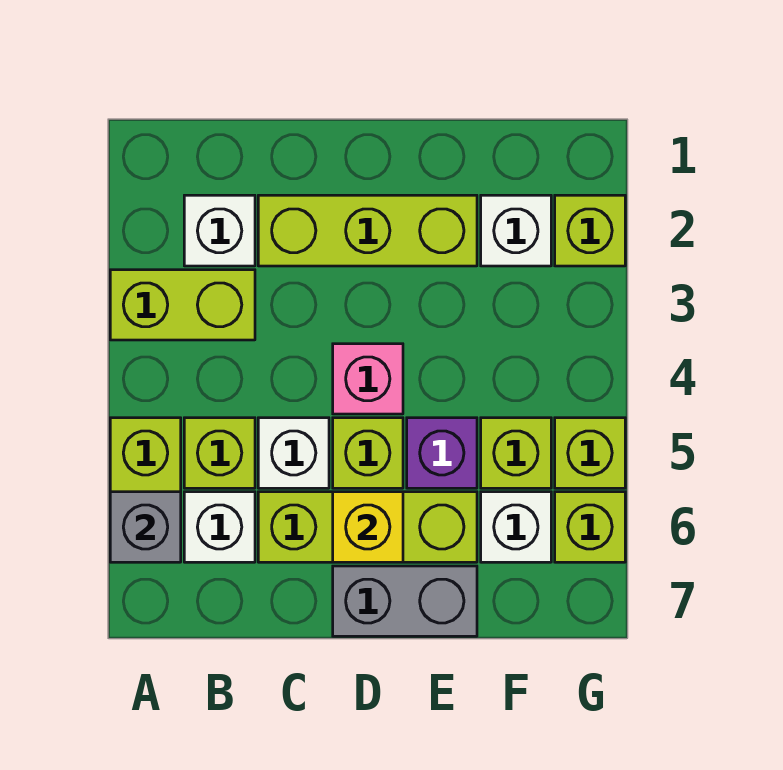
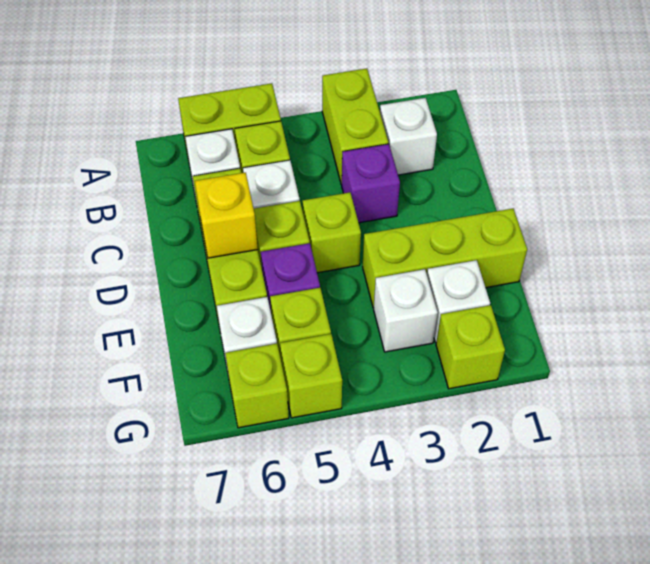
grey brick A6 level 2 -> none
lime brick C2:E2 level 1 -> lime brick E1:E3 level 1
none -> purple brick C3 level 1
pink brick D4 level 1 -> lime brick D4 level 1
grey brick D7:E7 level 1 -> none
none -> white brick F3 level 1

